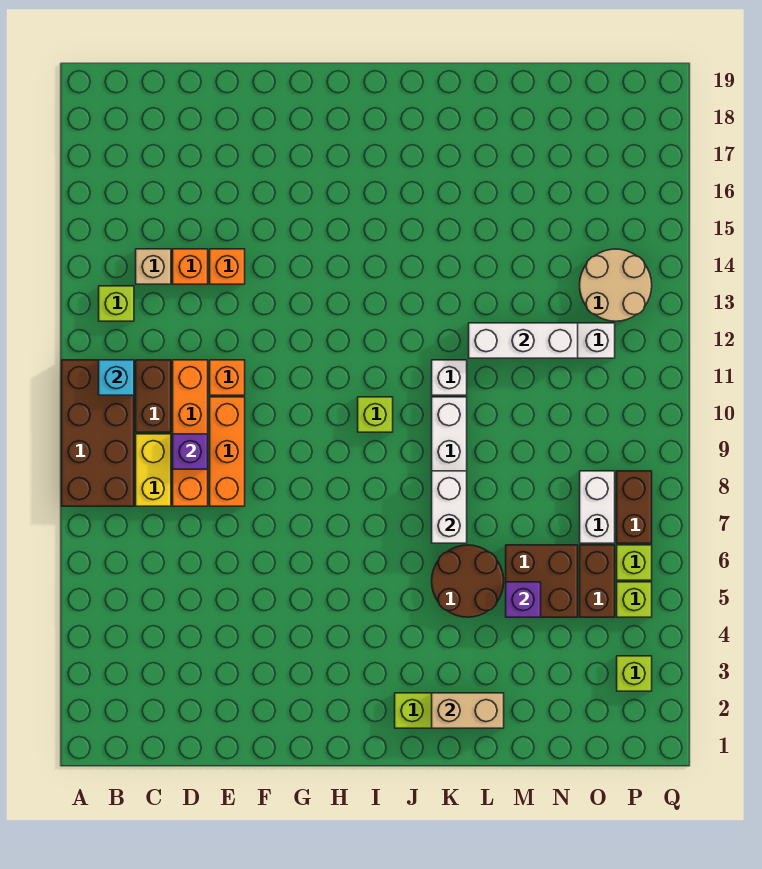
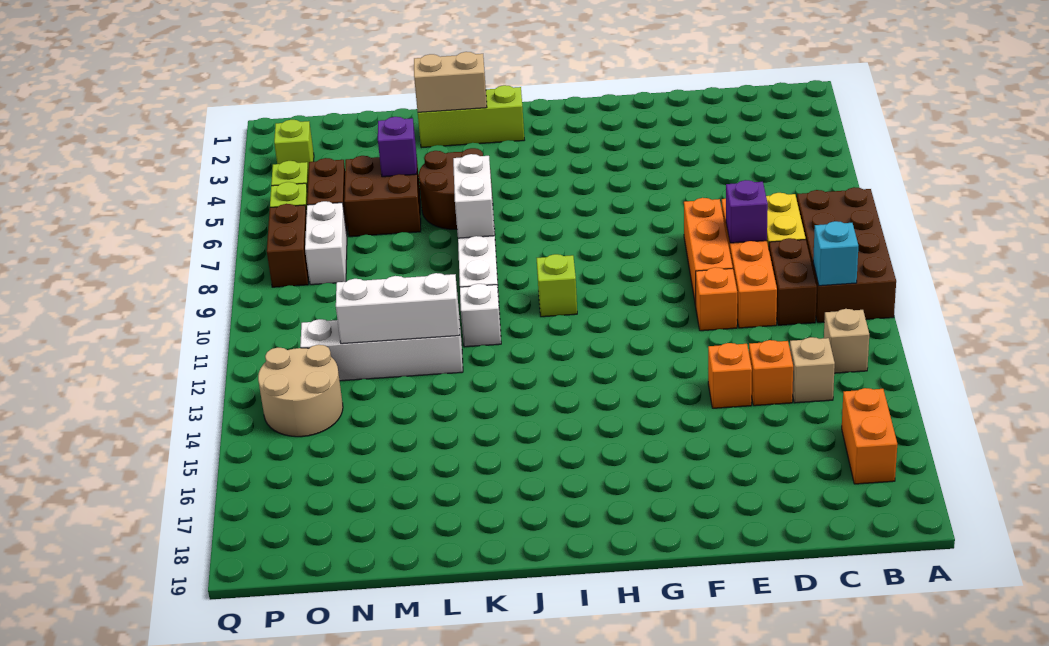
lime brick B13 level 1 -> tan brick B13 level 1
none -> orange brick B16:B17 level 1

